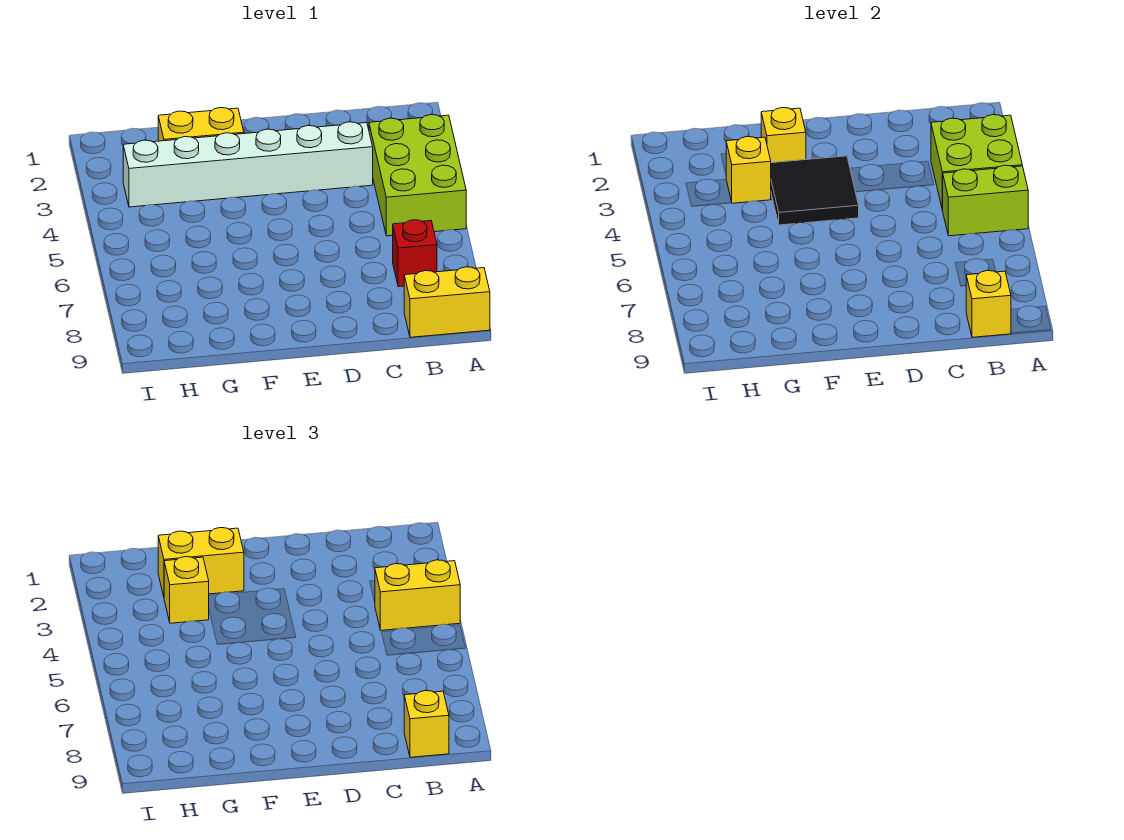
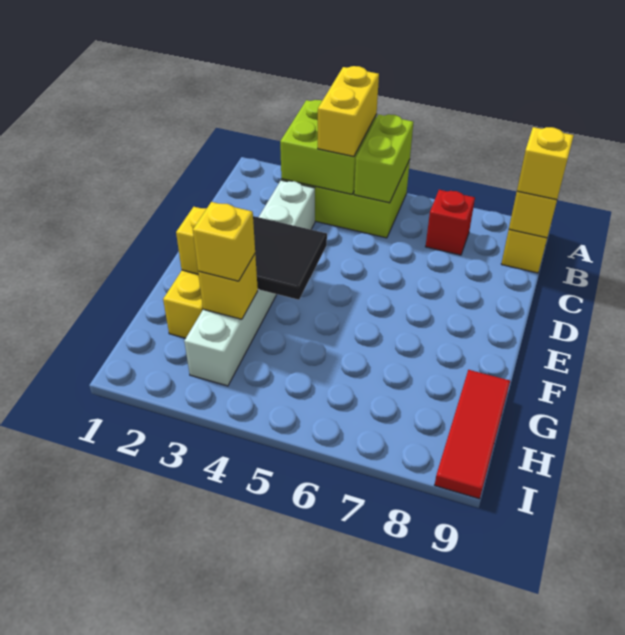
yellow brick F2:G2 level 3 -> none
none -> red tile G9:I9 level 1

